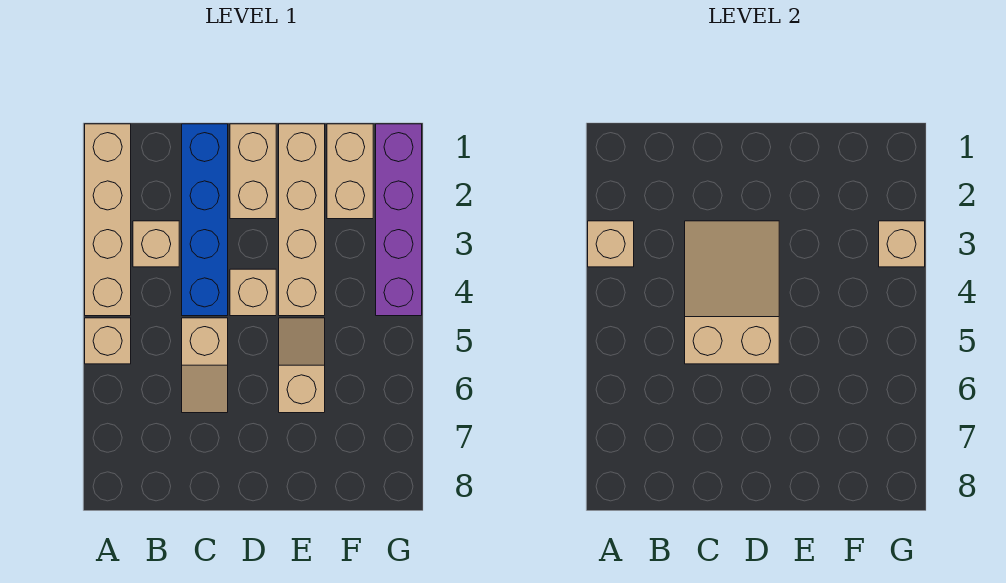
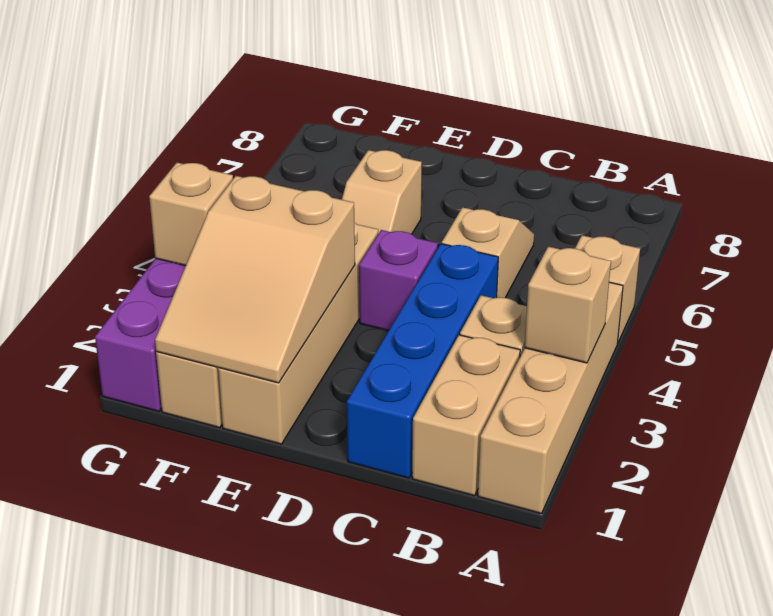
tan slope C3:D5 level 2 top 5 -> tan slope E1:F3 level 2 top 3
tan brick D1:D2 level 1 -> tan brick B1:B2 level 1
tan brick D4 level 1 -> purple brick D4 level 1

